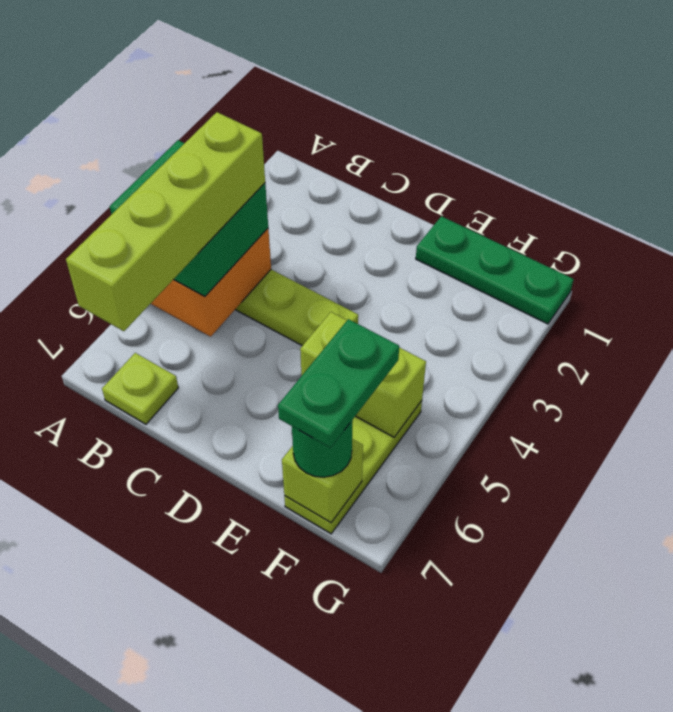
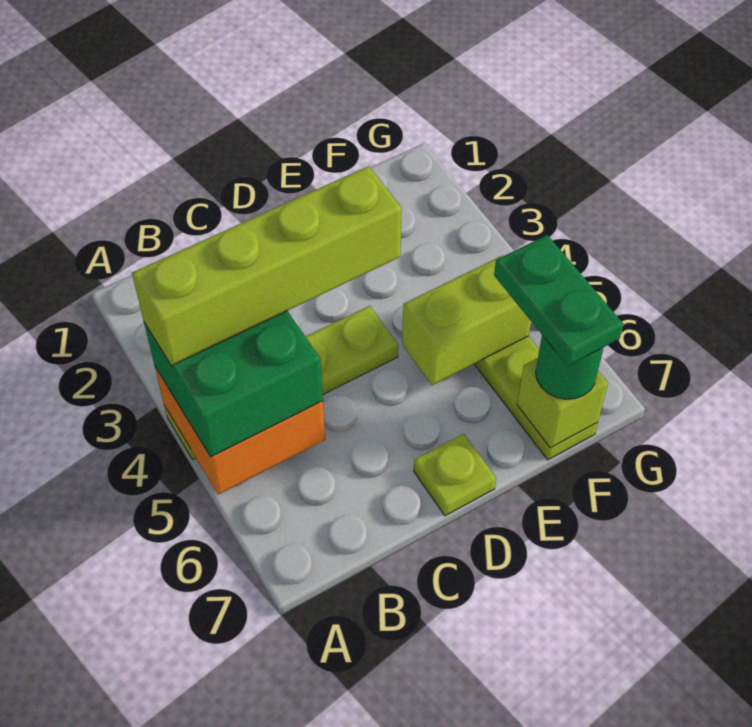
lime brick B4:B7 level 4 -> lime brick A4:D4 level 4
lime plate B7 level 1 -> lime plate D7 level 1
green plate E1:G1 level 1 -> none

